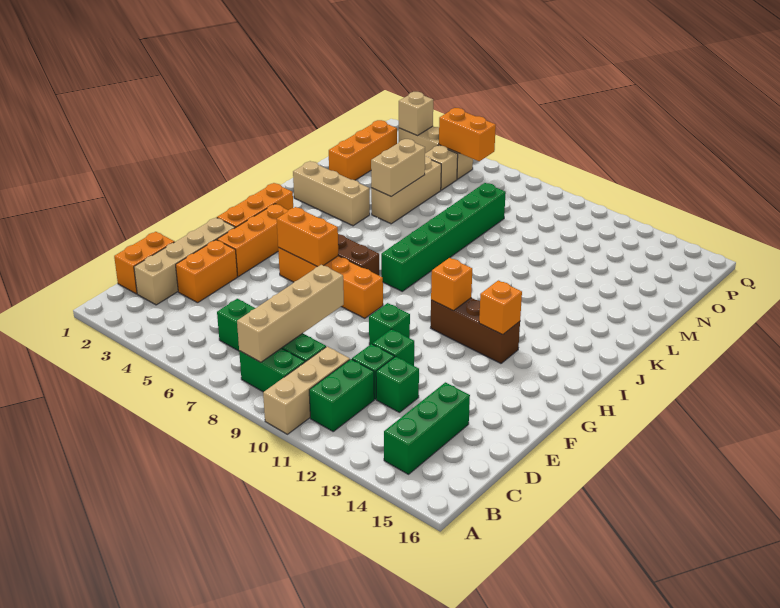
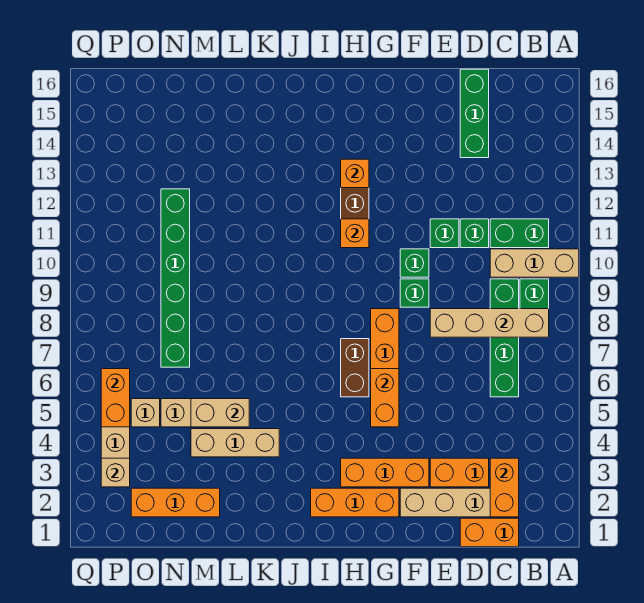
green brick B14:D14 level 1 -> green brick D14:D16 level 1
none -> orange brick C2:C3 level 2
green brick D12 level 1 -> green brick F9 level 1
green brick I8:N8 level 1 -> green brick N7:N12 level 1
tan brick K2:K4 level 1 -> tan brick K4:M4 level 1

